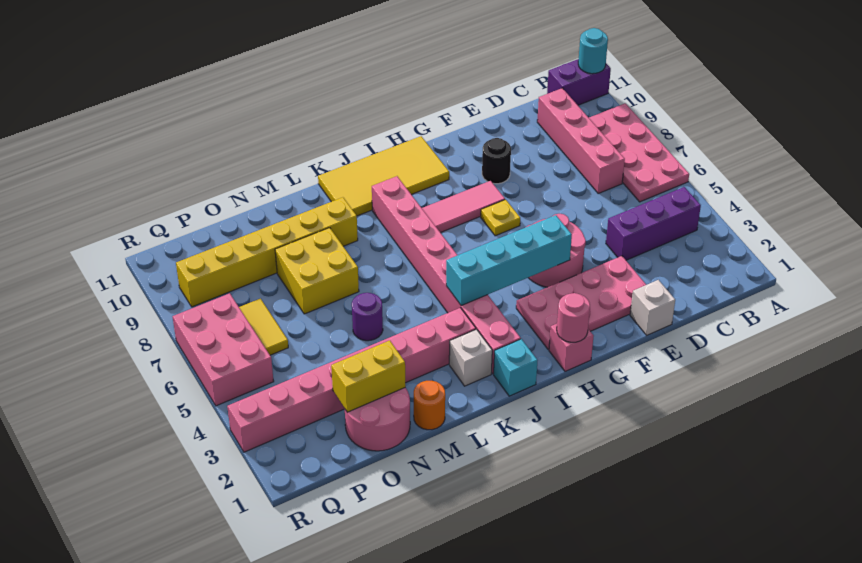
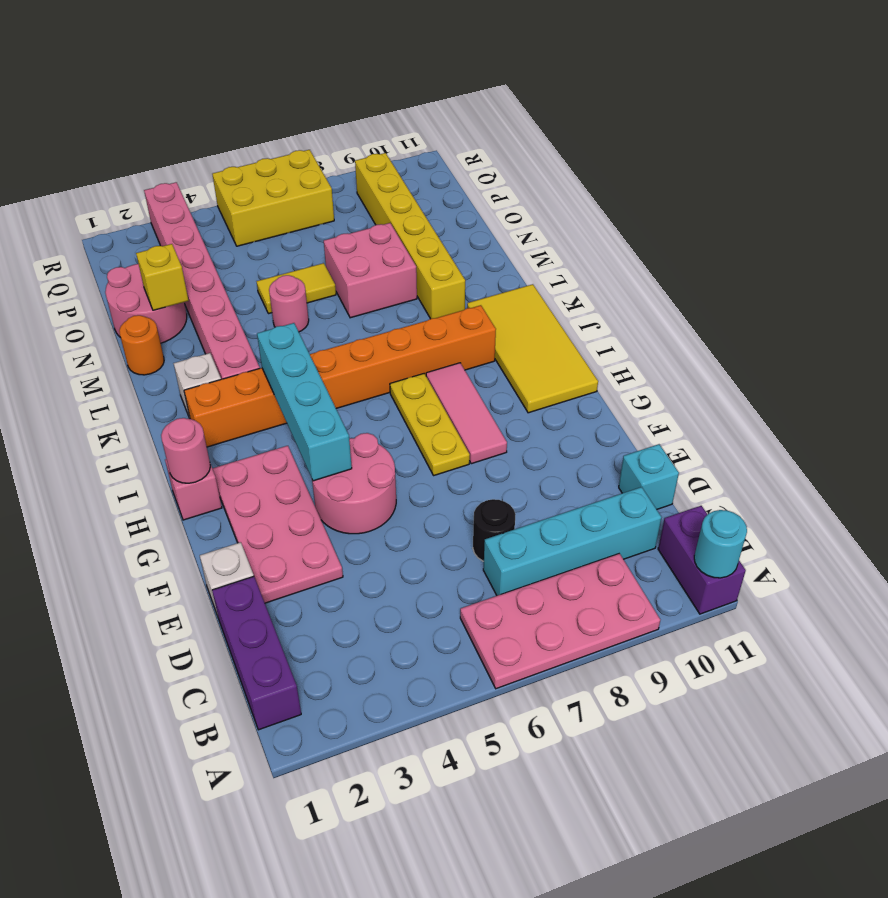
purple brick B4:D4 level 1 -> purple brick B1:D1 level 1
pink brick C7:C10 level 1 -> cyan brick C7:C10 level 1
black round brick F9 level 1 -> black round brick D7 level 1
yellow plate G7 level 1 -> yellow plate G7:I7 level 1
cyan brick J1 level 1 -> cyan brick D11 level 1
pink brick J2:J9 level 1 -> orange brick J2:J9 level 1
purple round brick M5 level 1 -> pink round brick M5 level 1
yellow brick M7:N8 level 1 -> pink brick M7:N8 level 1
yellow brick N2:O2 level 2 -> yellow brick N2 level 2
yellow tile P6:P7 level 1 -> yellow tile N5:N6 level 1
pink brick Q5:R7 level 1 -> yellow brick Q5:R7 level 1

